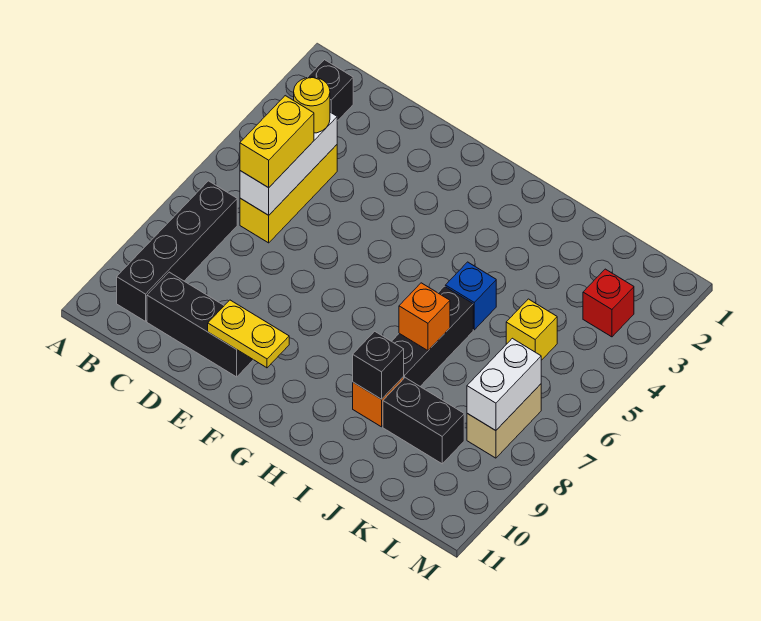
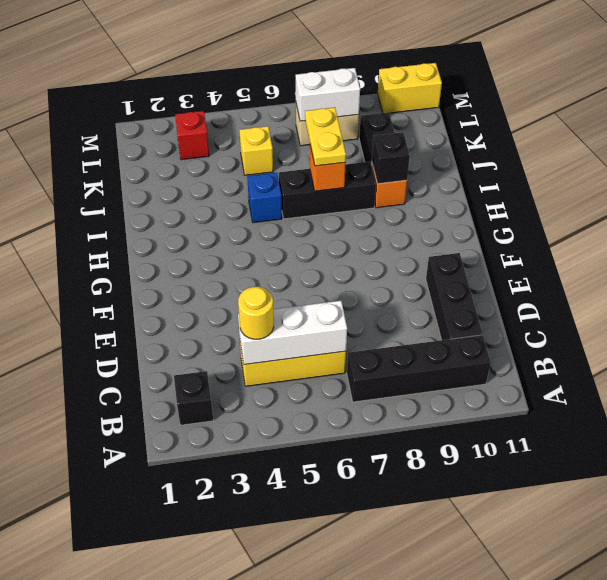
yellow brick C5:C6 level 3 -> yellow brick M10:M11 level 1
yellow plate E10:F10 level 2 -> yellow plate I7:J7 level 3

